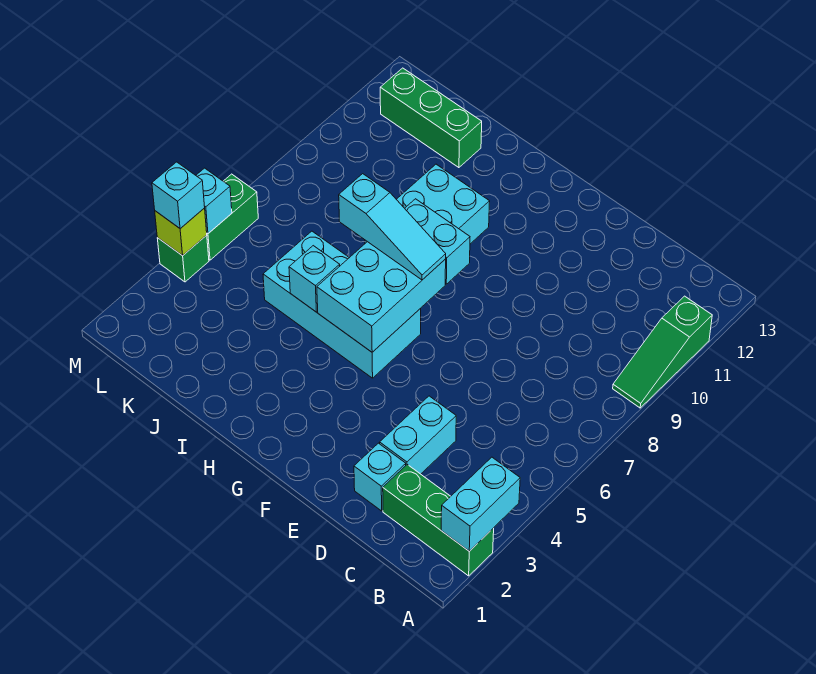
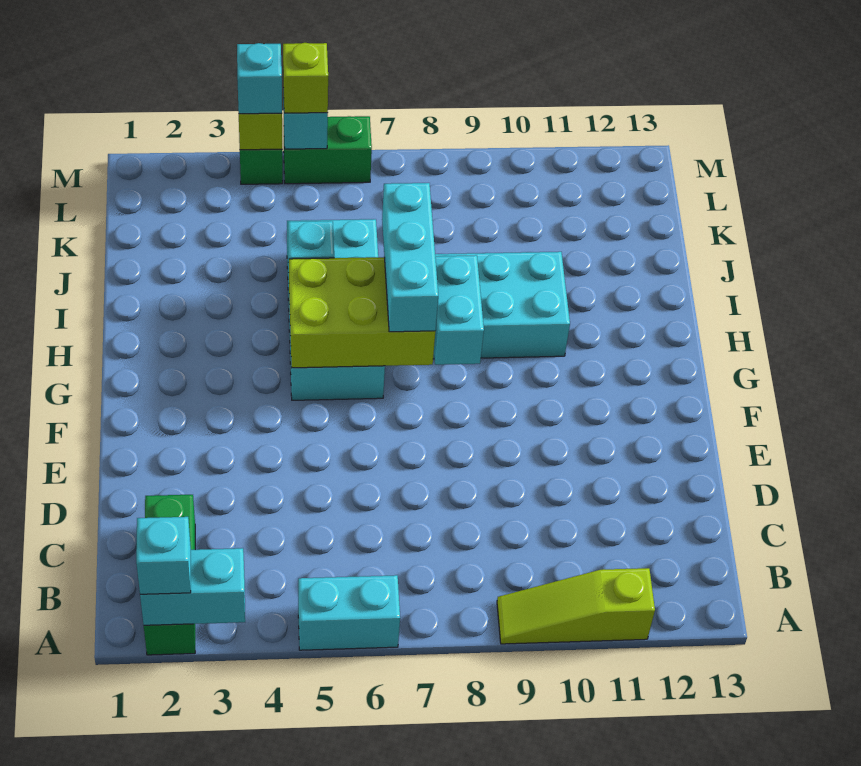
green slope A9:A11 level 1 top 11 -> lime slope A9:A11 level 1 top 11
cyan brick D2 level 1 -> cyan brick A2 level 3
cyan brick D3:D4 level 1 -> cyan brick A5:A6 level 1
cyan brick G5:H7 level 2 -> lime brick G5:H7 level 2
cyan slope G7:I7 level 3 top I -> cyan brick G7:I7 level 3
green brick J12:L12 level 1 -> none
none -> lime brick M5 level 3

